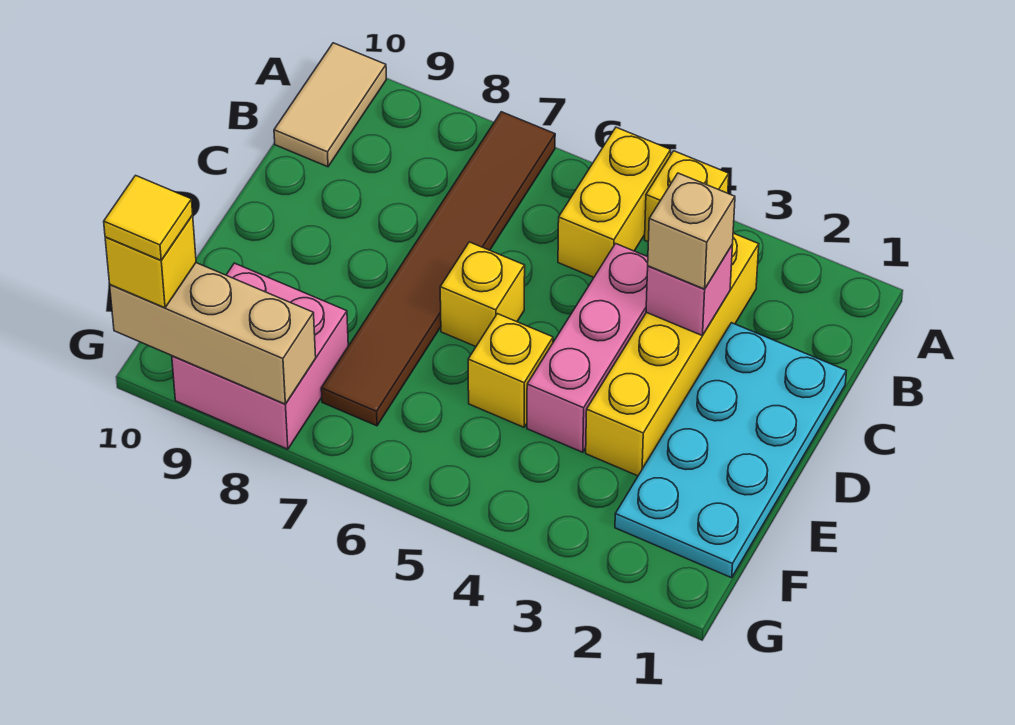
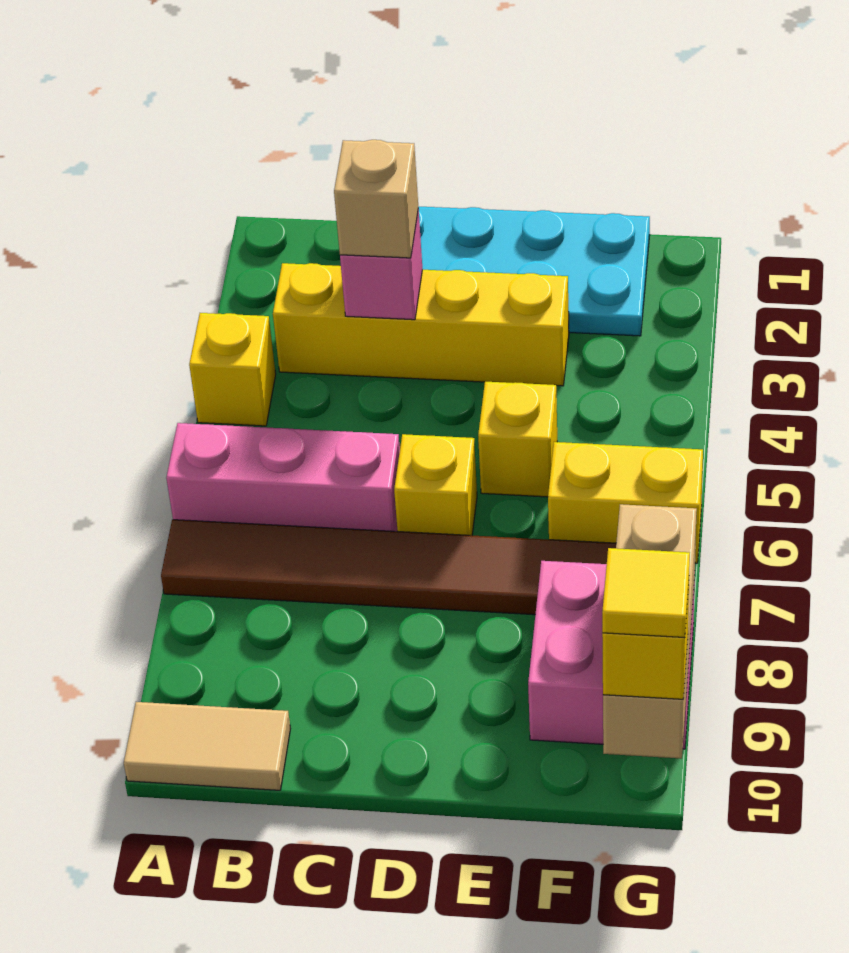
yellow brick A5:B5 level 1 -> yellow brick F6:G6 level 1
pink brick C4:E4 level 1 -> pink brick A6:C6 level 1

